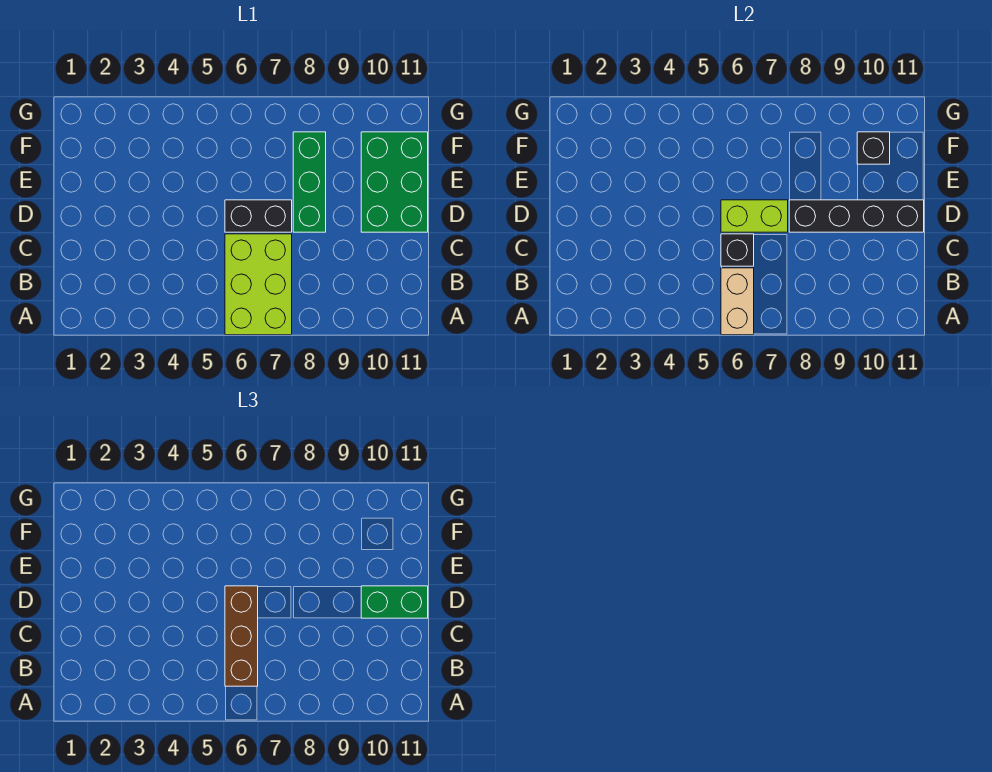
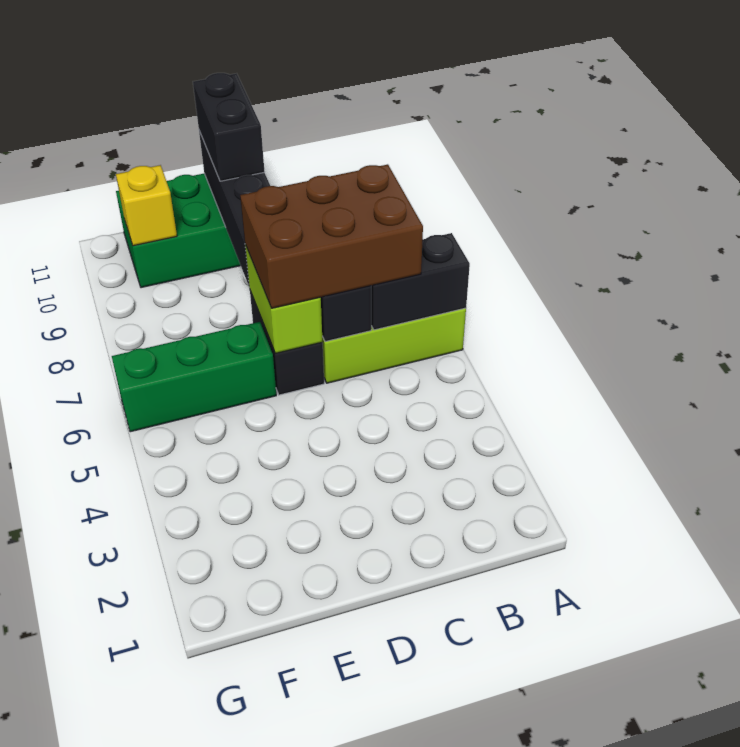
tan brick A6:B6 level 2 -> black brick A6:B6 level 2
brown brick B6:D6 level 3 -> brown brick B6:D7 level 3
green brick D8:F8 level 1 -> green brick E6:G6 level 1
green brick D10:D11 level 3 -> black brick D10:D11 level 3
black brick F10 level 2 -> yellow brick F10 level 2

